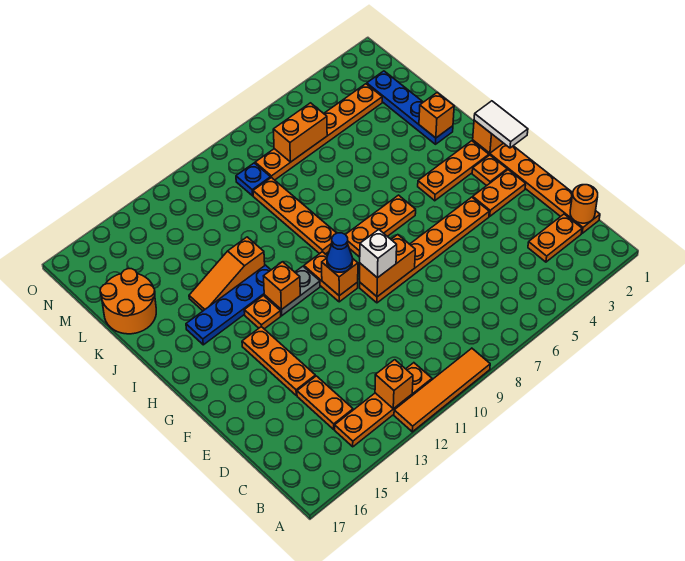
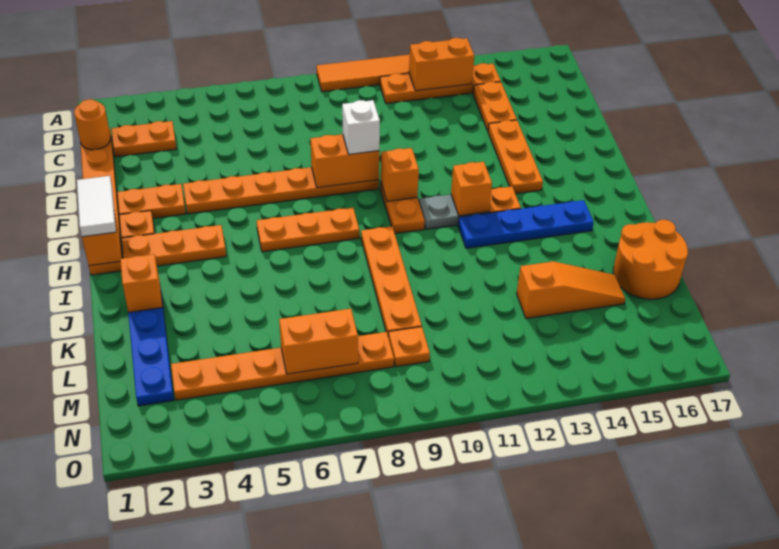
orange brick B12 level 2 -> orange brick B12:B13 level 2
blue cone G10 level 3 -> none
orange slope J12:J14 level 1 top 12 -> orange slope L13:L15 level 1 top 13
blue plate M9 level 1 -> orange plate M9 level 1

